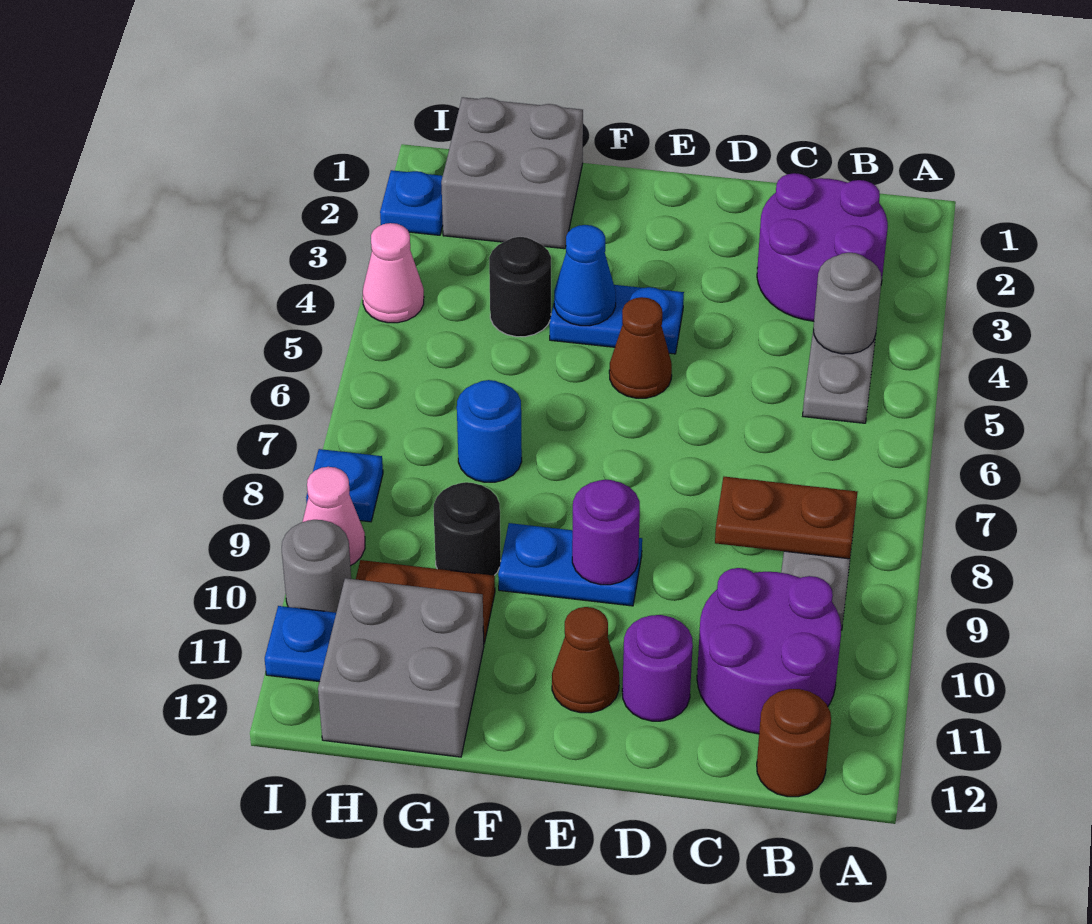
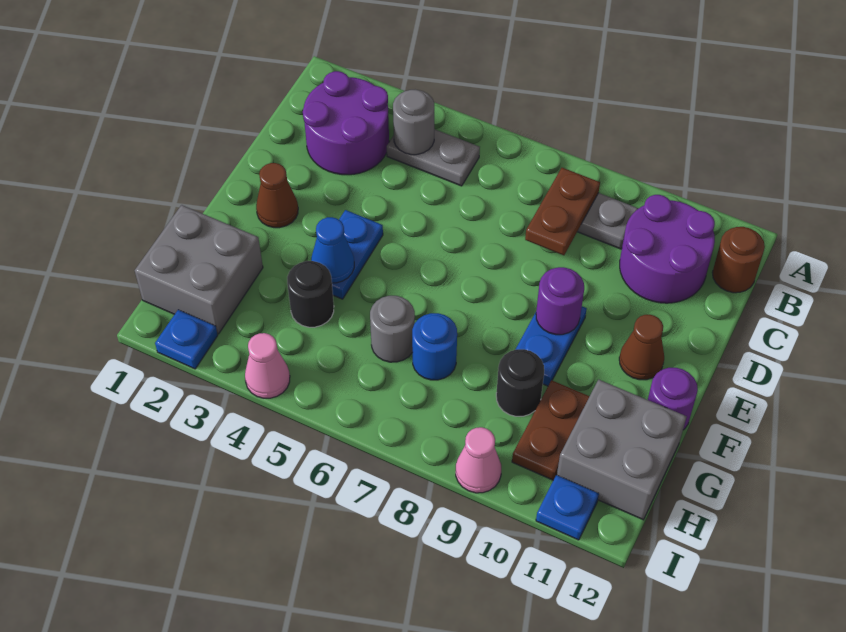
purple round brick D11 level 1 -> purple round brick F12 level 1
brown cone E5 level 1 -> brown cone E2 level 1
blue plate I8 level 1 -> none
grey round brick I10 level 1 -> grey round brick G6 level 1

